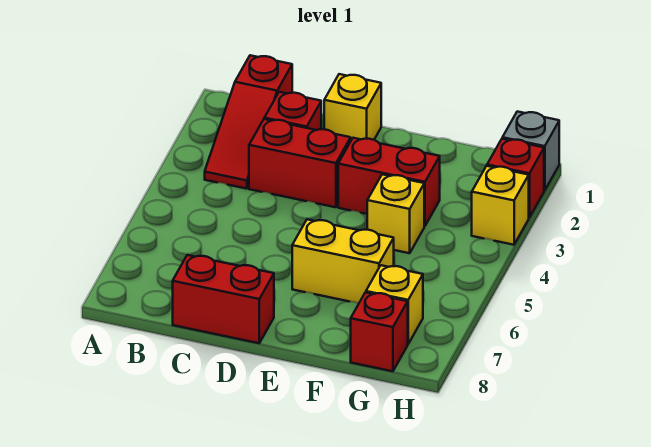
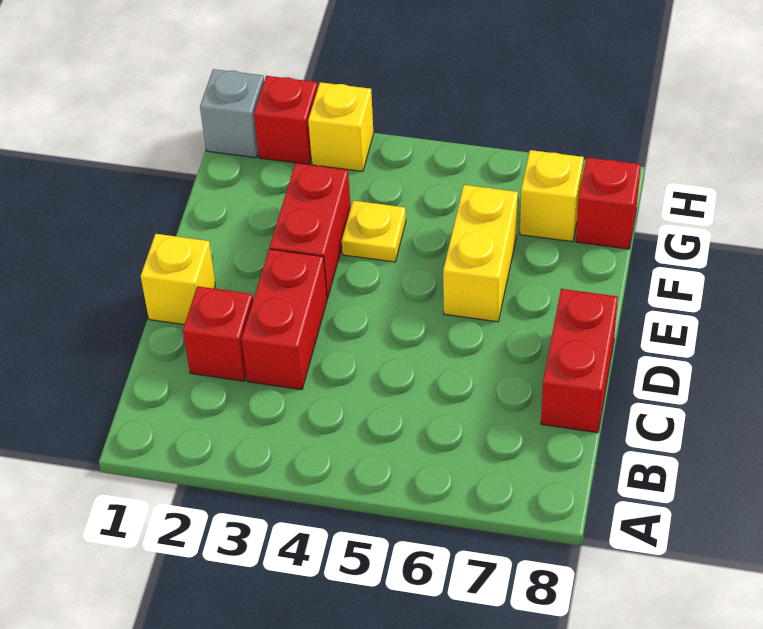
red slope B1:B3 level 1 top 1 -> none
yellow brick F4 level 1 -> yellow plate F4 level 1

